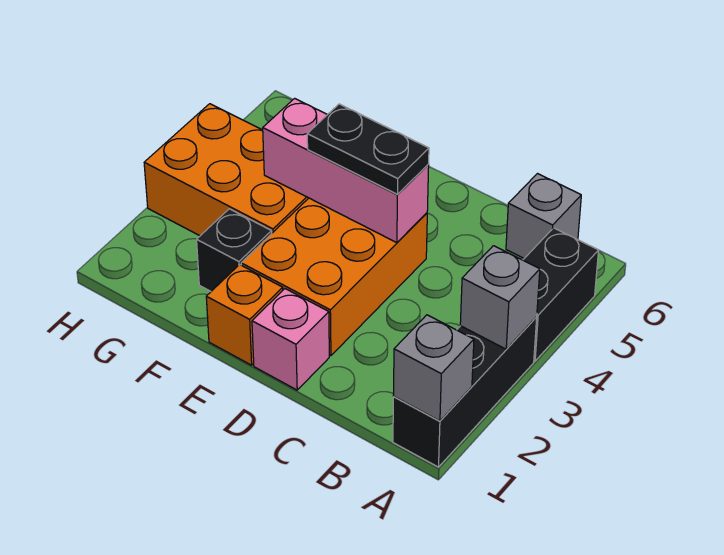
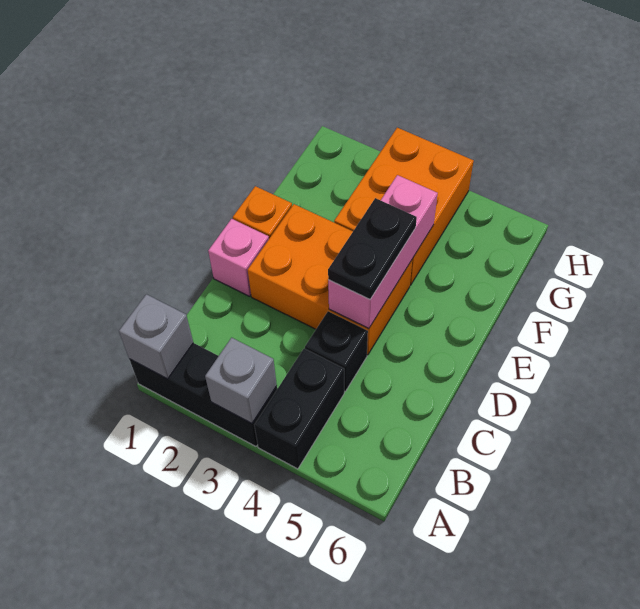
black brick A4:A5 level 1 -> black brick A4:B4 level 1
grey brick B6 level 1 -> none
black brick F2 level 1 -> black brick C4 level 1

